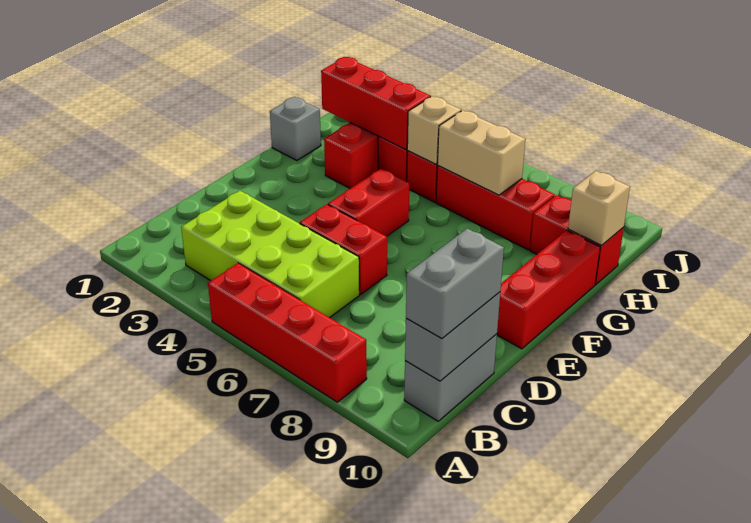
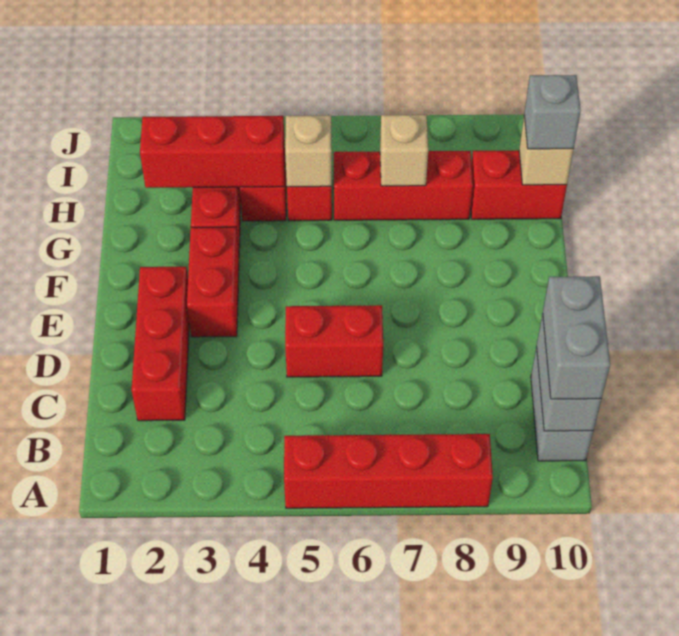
lime brick B3:C6 level 1 -> none
red brick E5:F5 level 1 -> red brick E3:F3 level 1
red brick E10:G10 level 1 -> red brick C2:E2 level 1
grey brick G1 level 1 -> grey brick H10 level 3
tan brick H6:H7 level 2 -> tan brick H7 level 2

